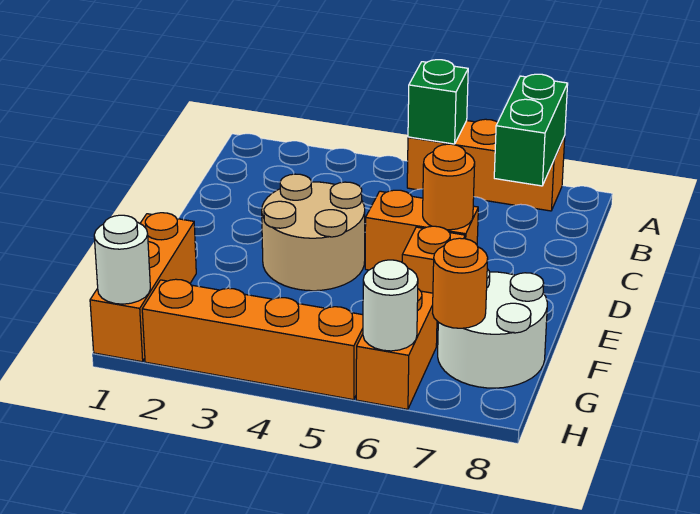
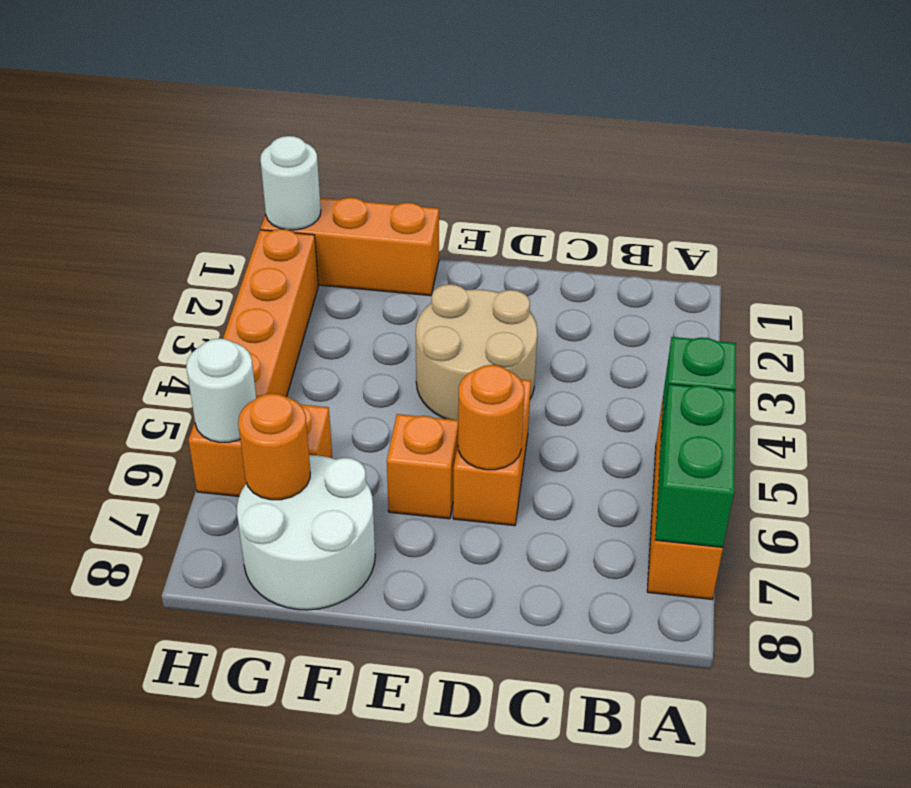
green brick A7:B7 level 2 -> green brick A6:A7 level 2

